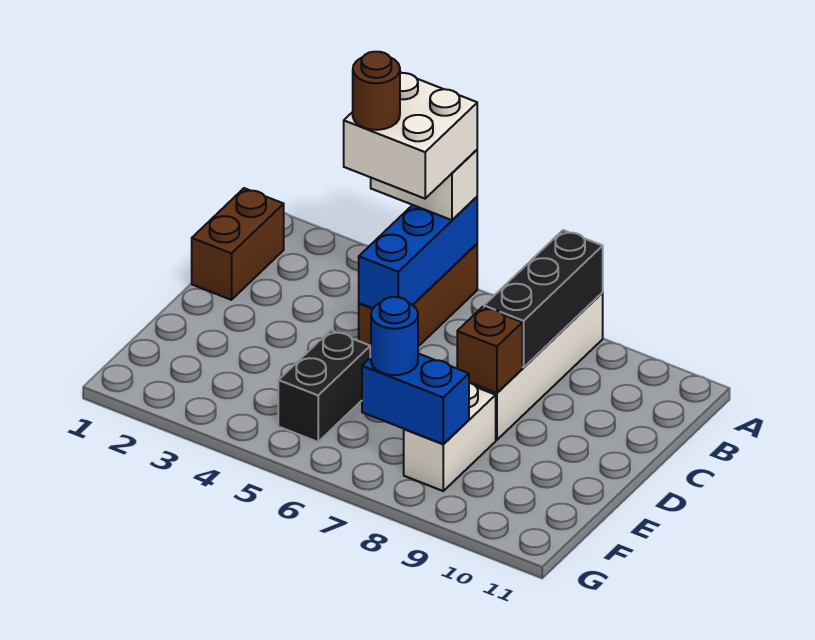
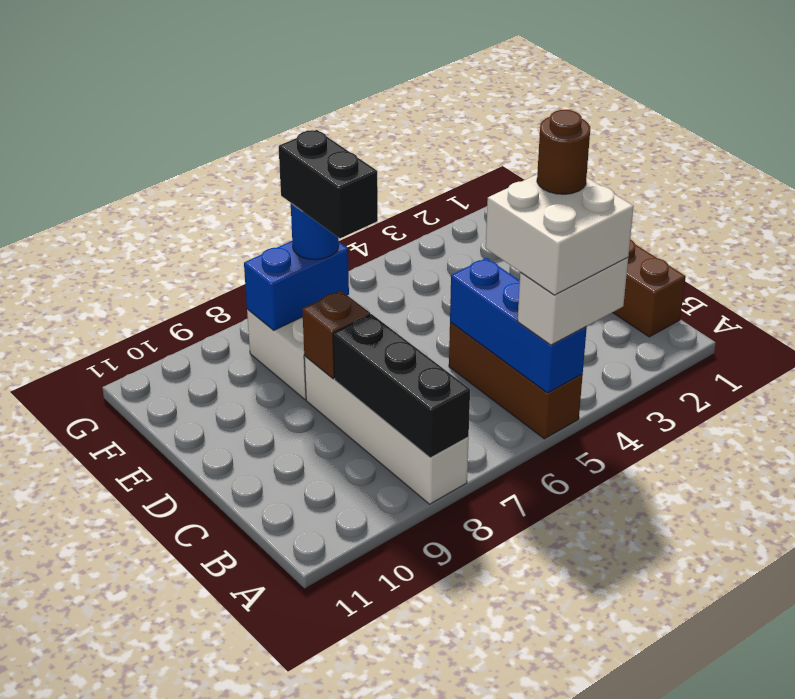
black brick E5:F5 level 1 -> black brick E7:F7 level 4

